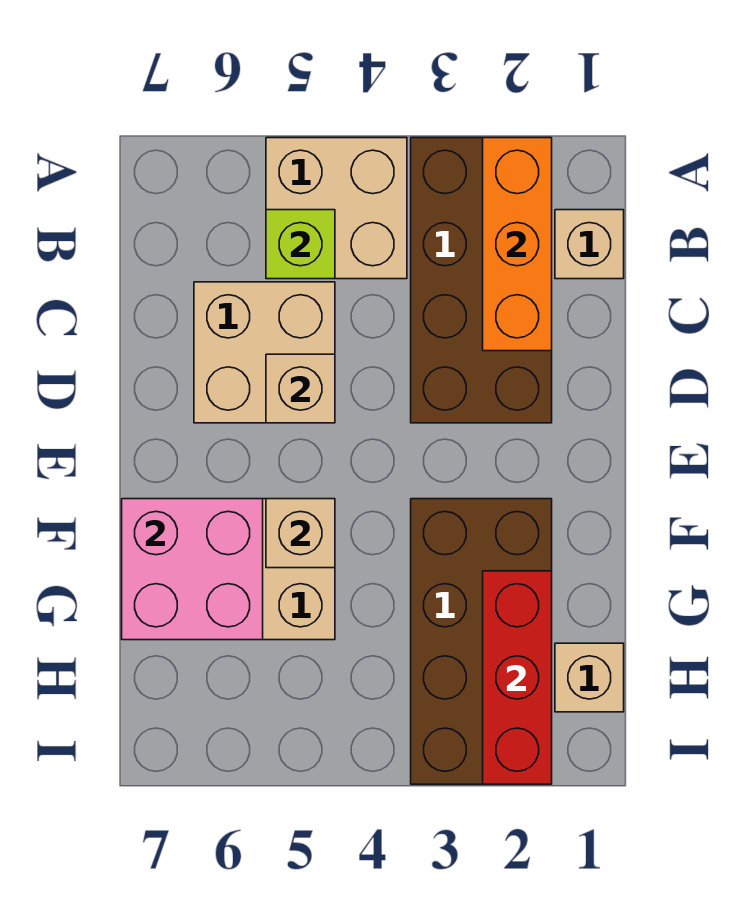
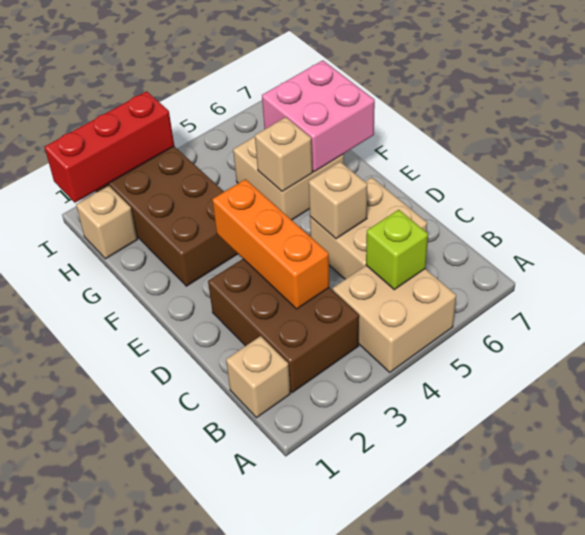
brown brick A2:D3 level 1 -> brown brick B2:D3 level 1
orange brick A2:C2 level 2 -> orange brick C3:E3 level 2
red brick G2:I2 level 2 -> red brick I1:I3 level 2

